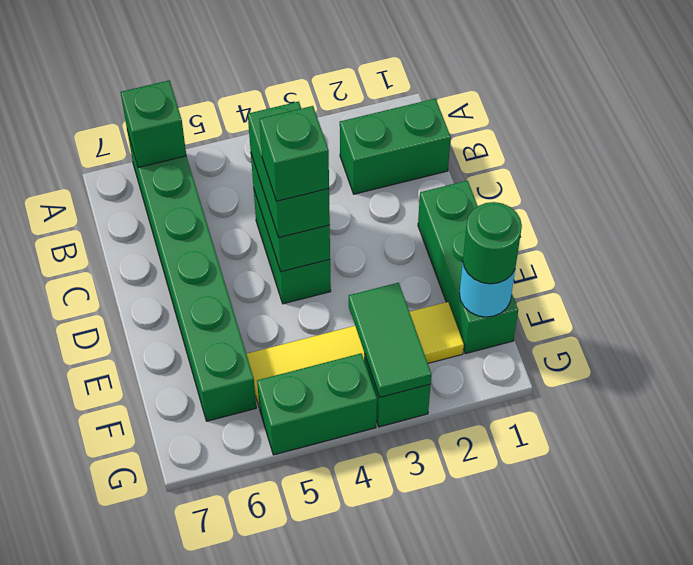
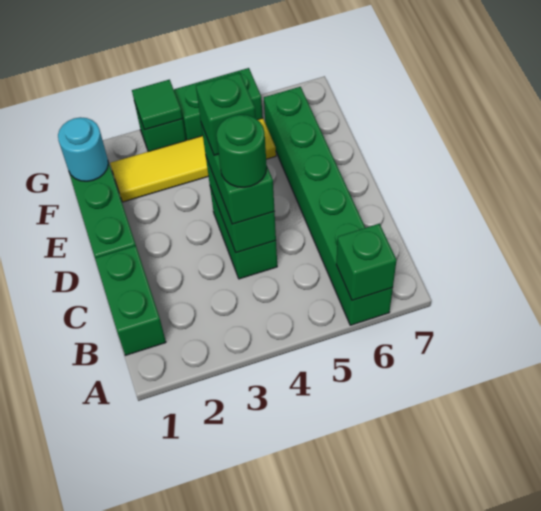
green brick B1:B2 level 1 -> green brick B1:C1 level 1
green round brick F1 level 3 -> green round brick C4 level 4
green tile F3:G3 level 2 -> green tile G3 level 2

